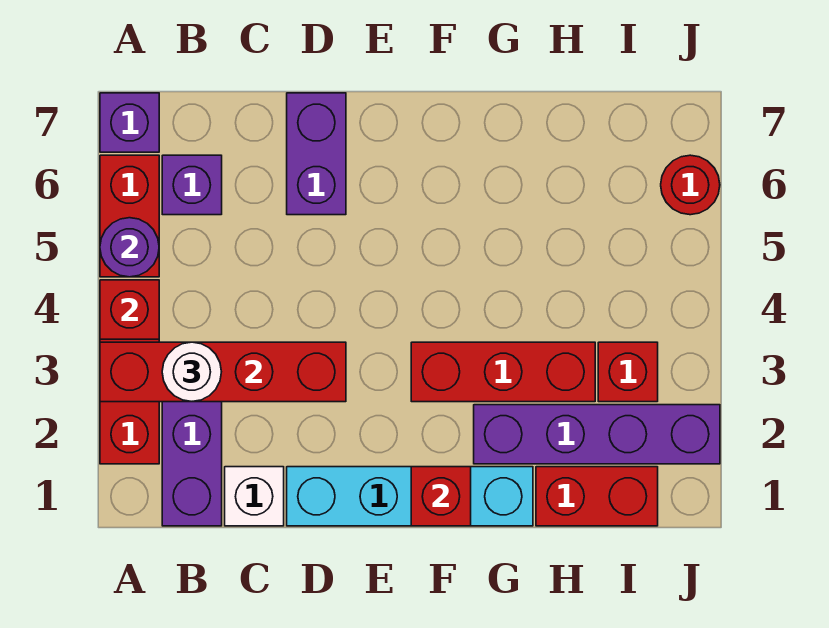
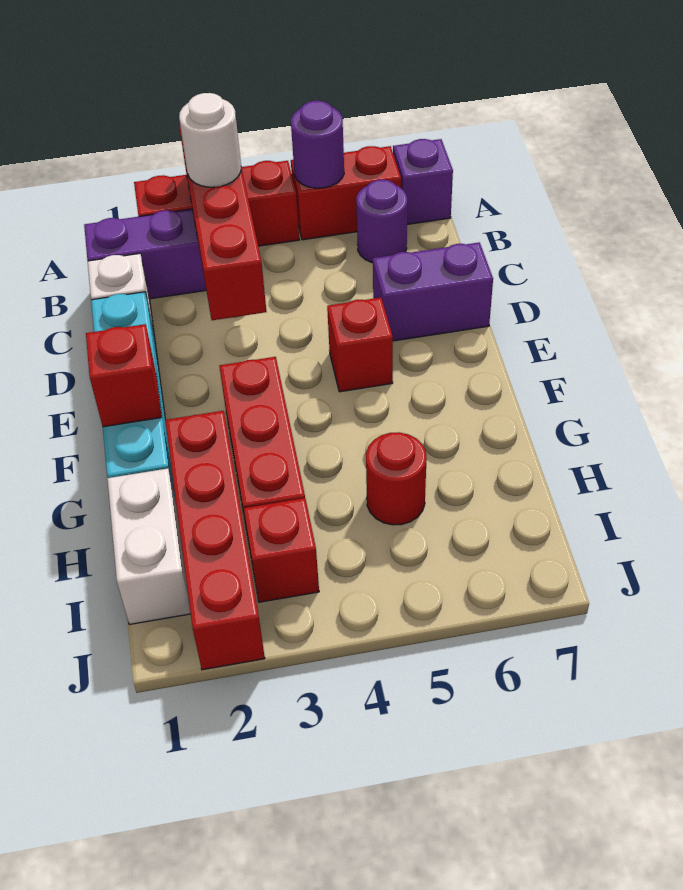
red brick A4 level 2 -> red brick E5 level 1
purple brick B6 level 1 -> purple round brick B6 level 1
purple brick G2:J2 level 1 -> red brick G2:J2 level 1
red brick H1:I1 level 1 -> white brick H1:I1 level 1
red round brick J6 level 1 -> red round brick H5 level 1

